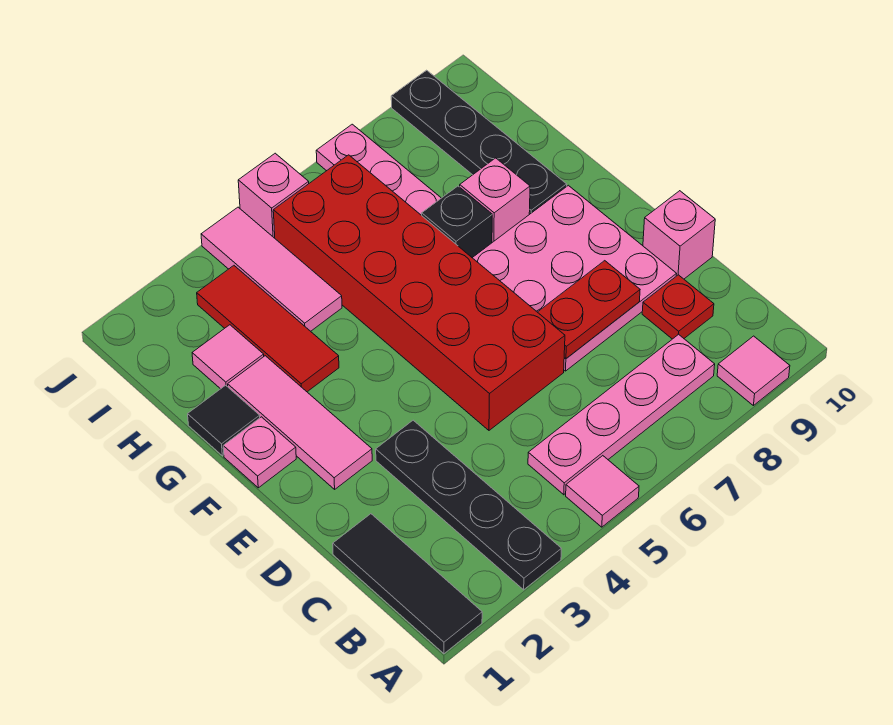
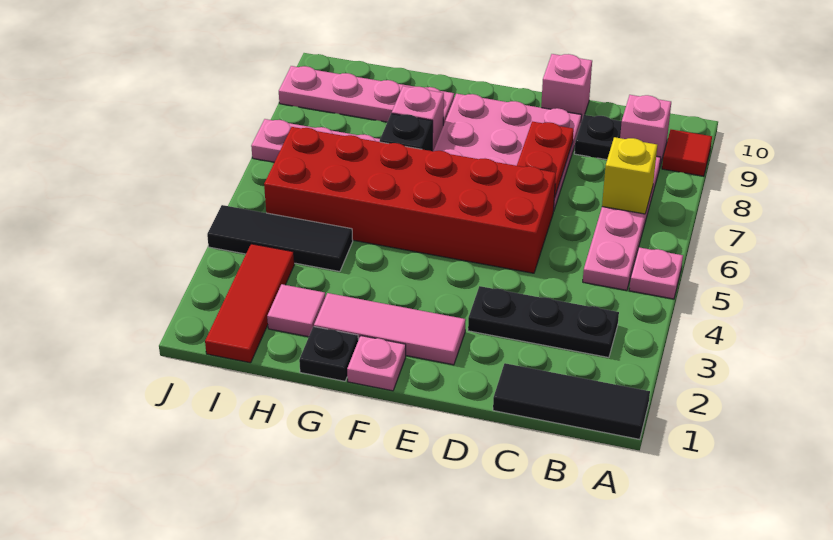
black plate A3:D3 level 1 -> black plate B3:D3 level 1
pink tile A5 level 1 -> pink plate A5 level 1
pink tile A9 level 1 -> red tile A9 level 1
none -> yellow brick B7 level 2
red plate C9 level 1 -> black plate C9 level 1
black tile G1 level 1 -> black plate G1 level 1
red tile G3:I3 level 1 -> red tile I1:I3 level 1
black plate G9:J9 level 1 -> pink plate G9:J9 level 1
pink tile H4:J4 level 1 -> black tile H4:J4 level 1
pink brick J5 level 1 -> pink brick B9 level 1

